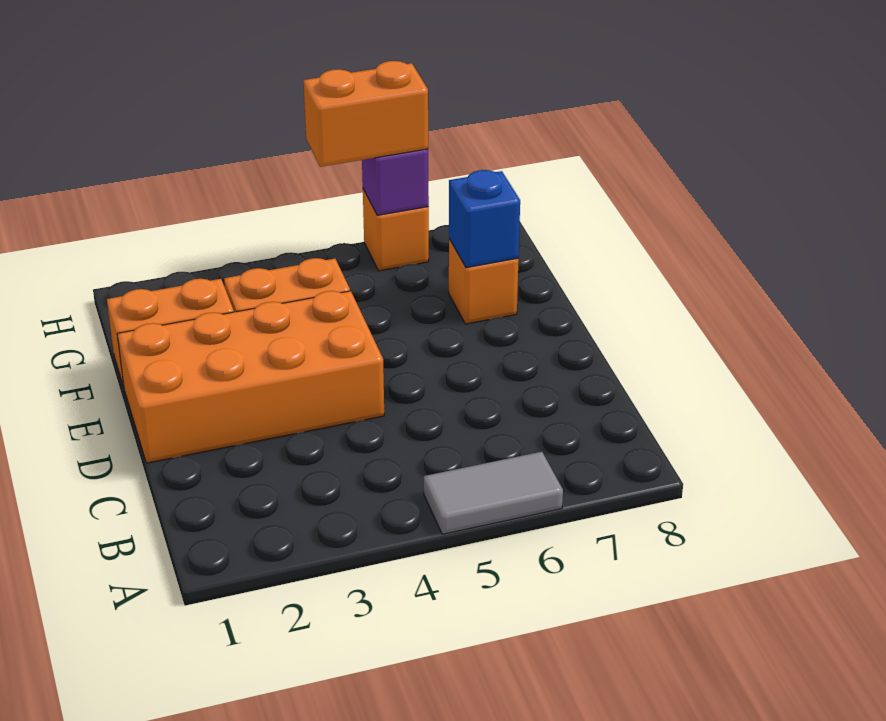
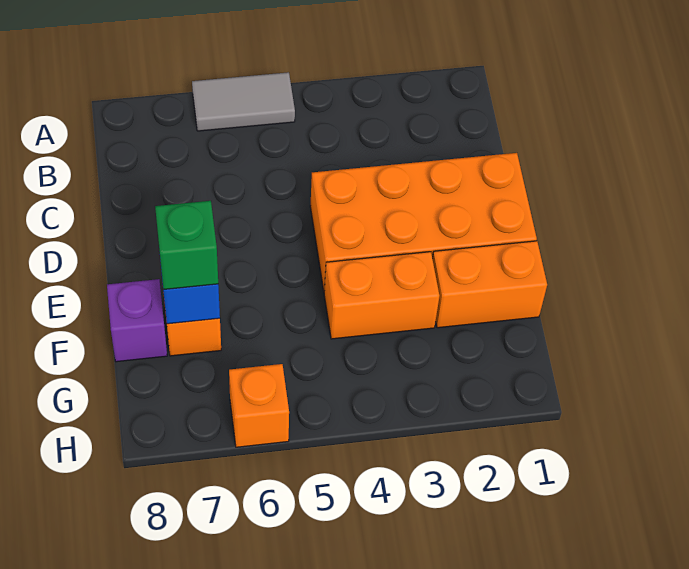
none -> green brick F7 level 3
orange brick H5:H6 level 3 -> none
purple brick H6 level 2 -> purple brick F8 level 1

